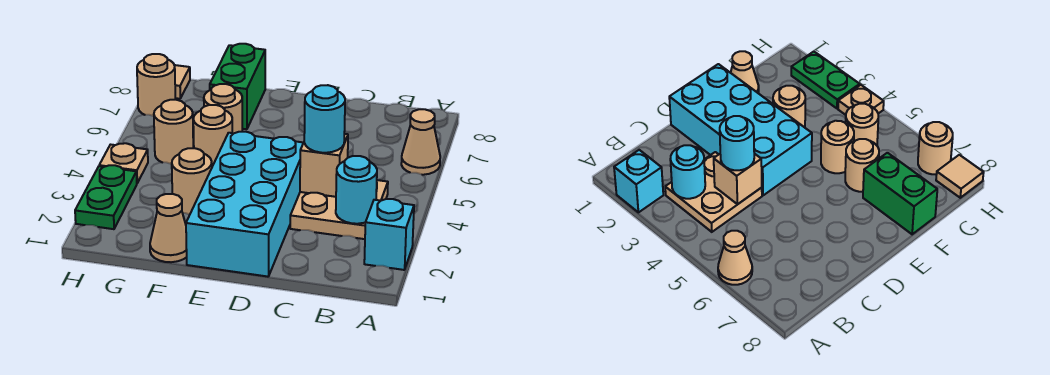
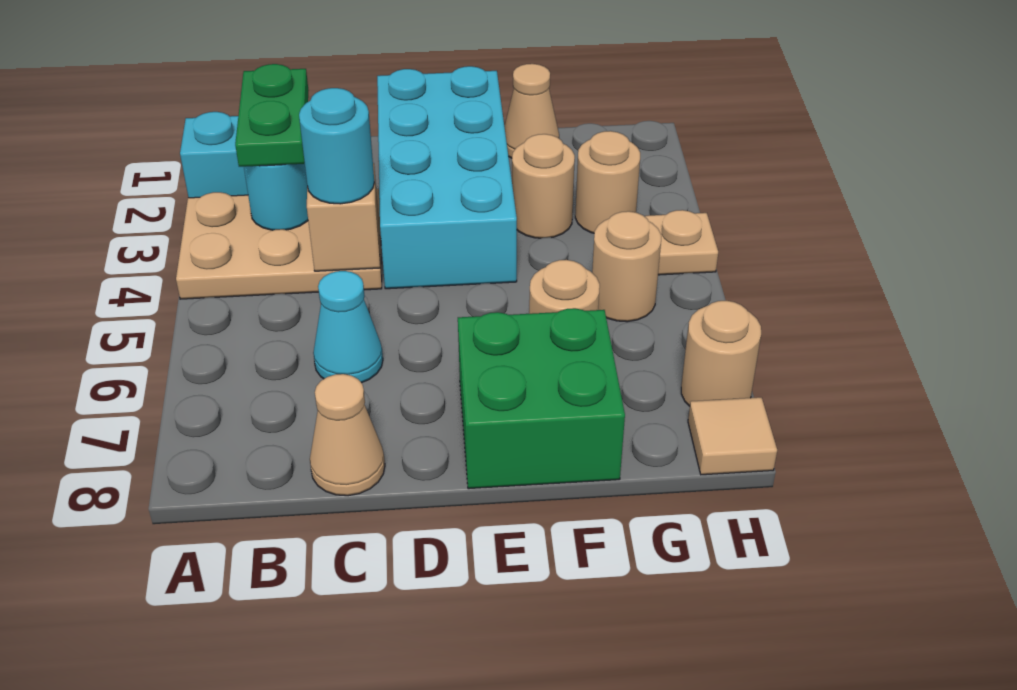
tan cone A6 level 1 -> tan cone C8 level 1
tan plate B3:C4 level 1 -> tan plate A3:C4 level 1
none -> cyan cone C6 level 1
tan round brick F5 level 1 -> tan round brick G3 level 1
green brick F7:F8 level 1 -> green brick E7:F8 level 1
green plate H2:H3 level 1 -> green plate B2:B3 level 3

